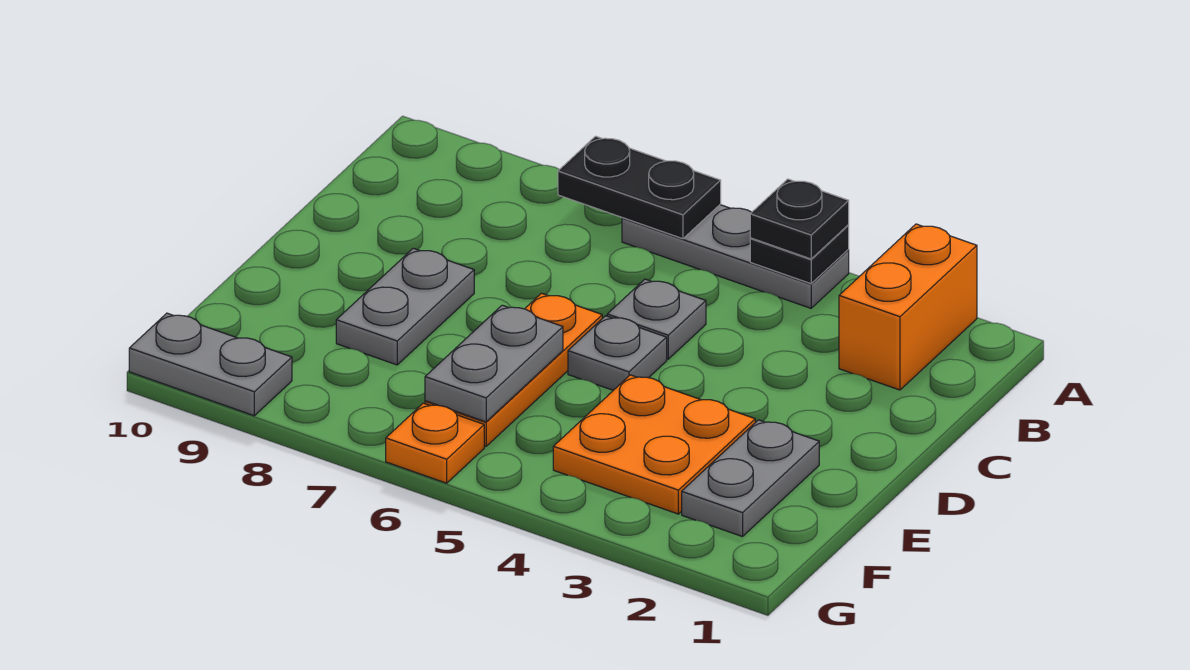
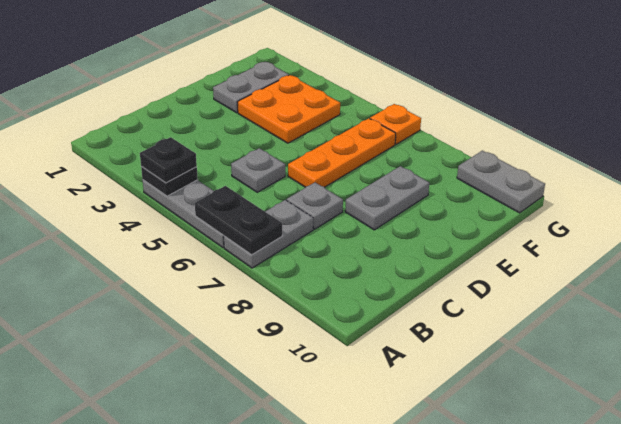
orange brick A2:B2 level 1 -> none
grey plate D5 level 1 -> grey plate C7 level 1
grey plate E6:F6 level 2 -> grey plate A7:B7 level 1

